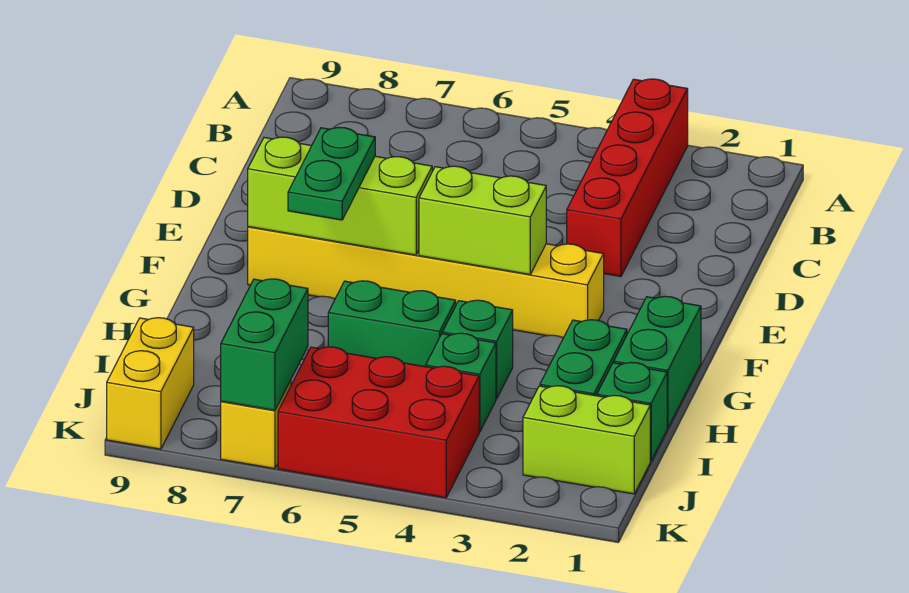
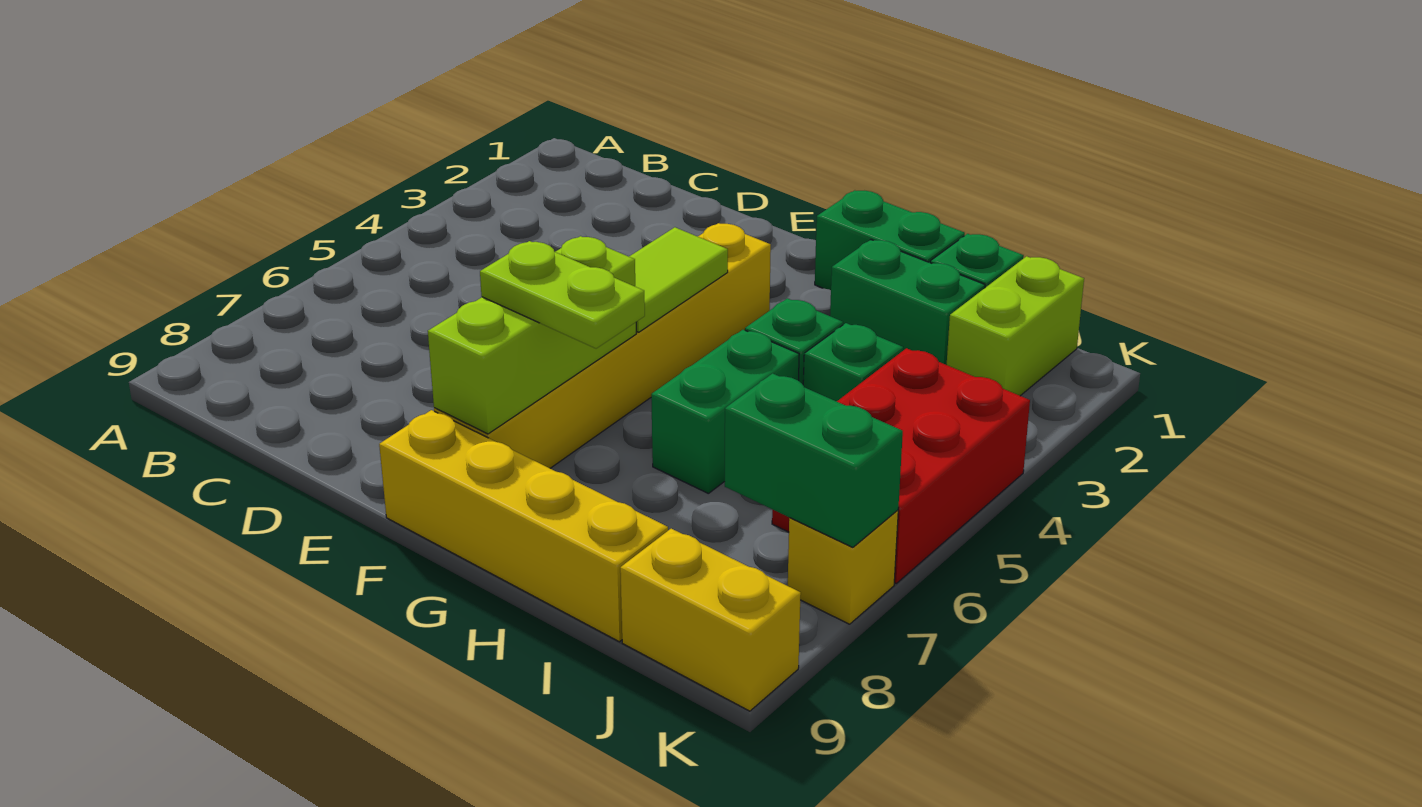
red brick A3:D3 level 1 -> none
lime brick F4:F5 level 2 -> lime tile F4:F5 level 2
green plate F7:G7 level 3 -> lime plate F7:G7 level 3
none -> yellow brick F9:I9 level 1

